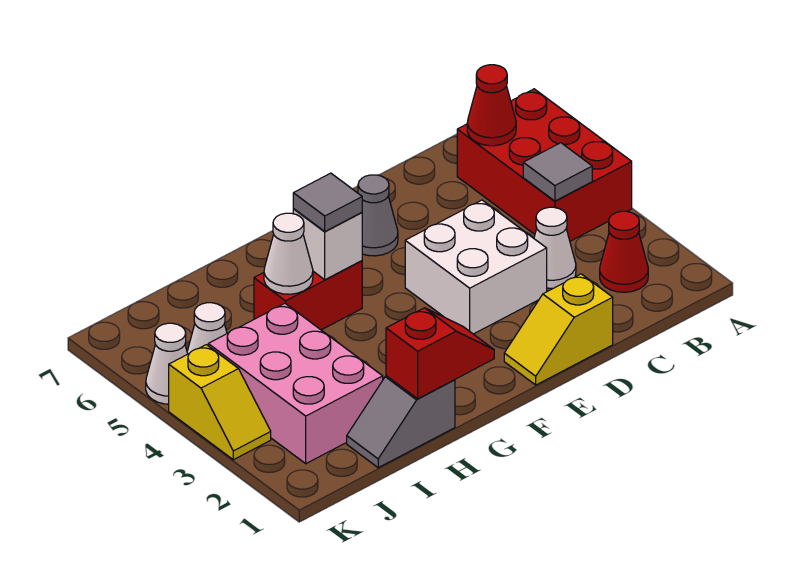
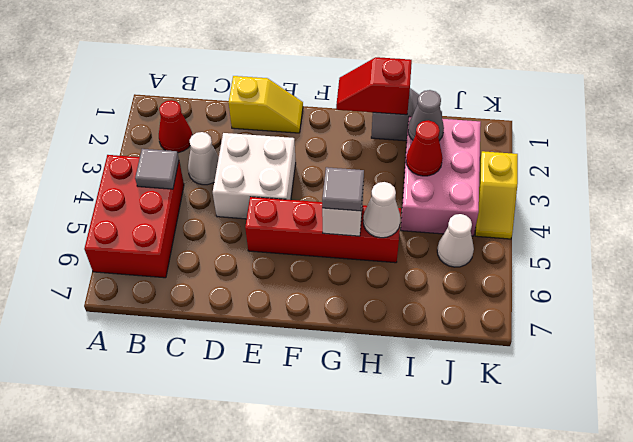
red cone B6 level 2 -> red cone I3 level 2
grey cone E6 level 1 -> grey cone I2 level 2
red brick G5:H5 level 1 -> red brick E5:H5 level 1
yellow slope K3:K4 level 1 top 4 -> yellow slope K3:K4 level 1 top 3
white cone K5 level 1 -> none

